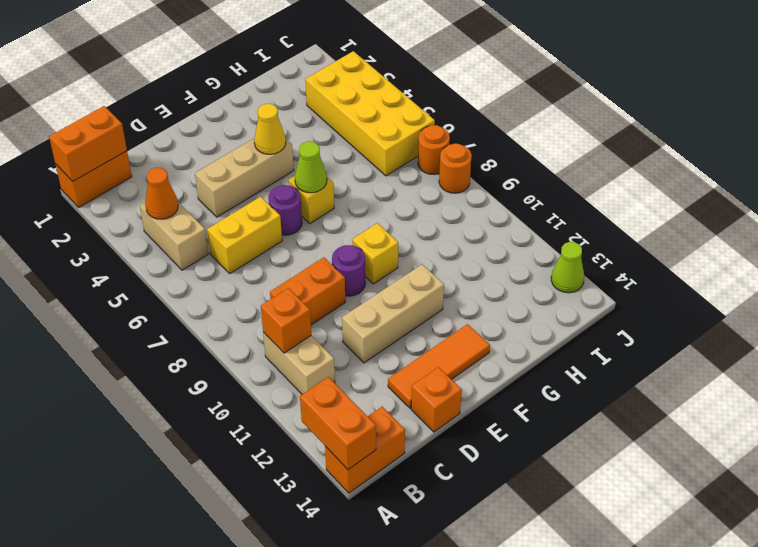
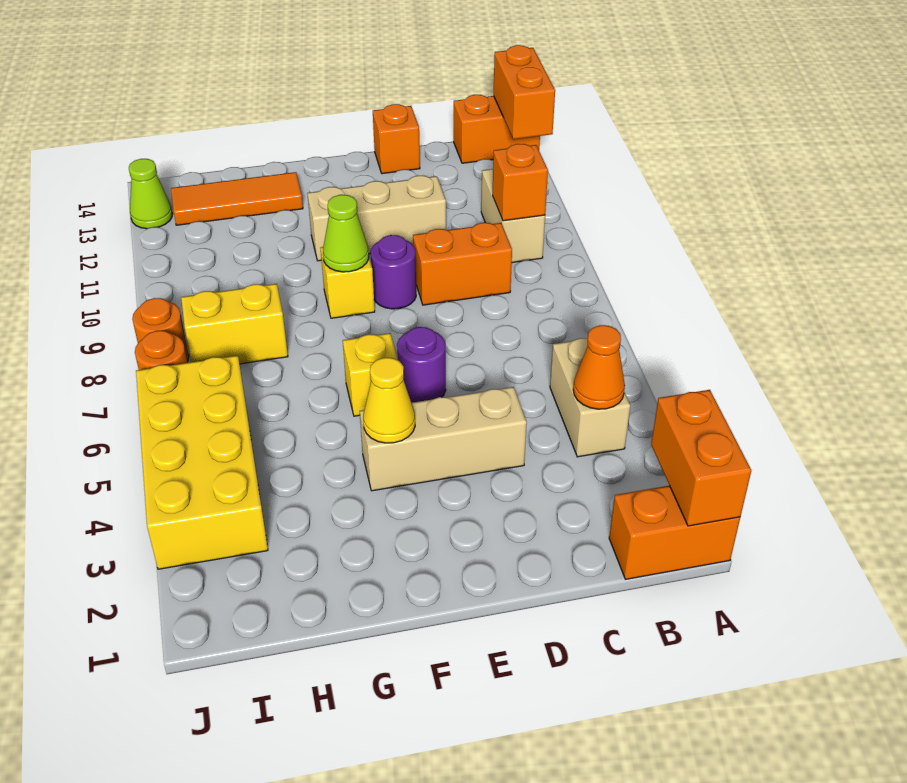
orange brick A1:B1 level 2 -> orange brick A1:A2 level 2
yellow brick C6:D6 level 1 -> yellow brick H8:I8 level 1
orange tile D13:F13 level 1 -> orange tile G13:I13 level 1
lime cone F6 level 2 -> lime cone F9 level 2

